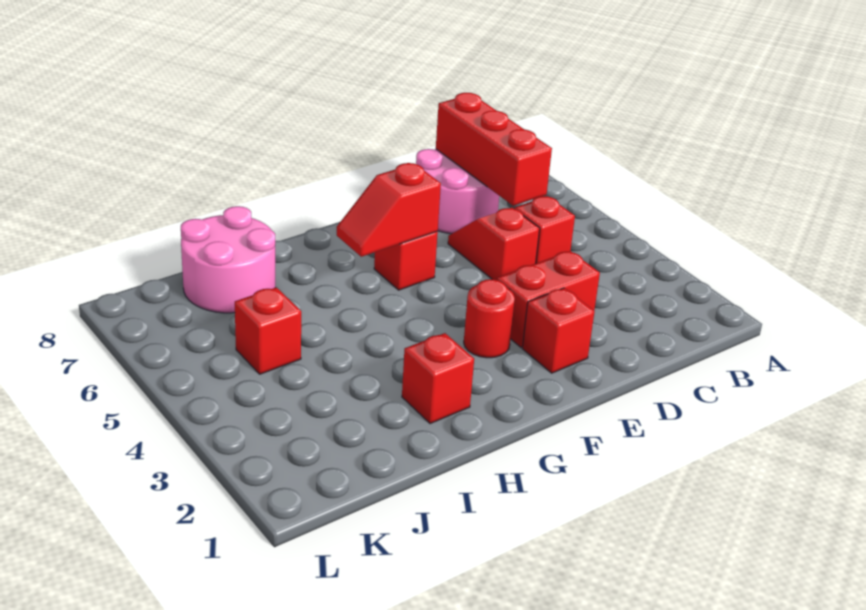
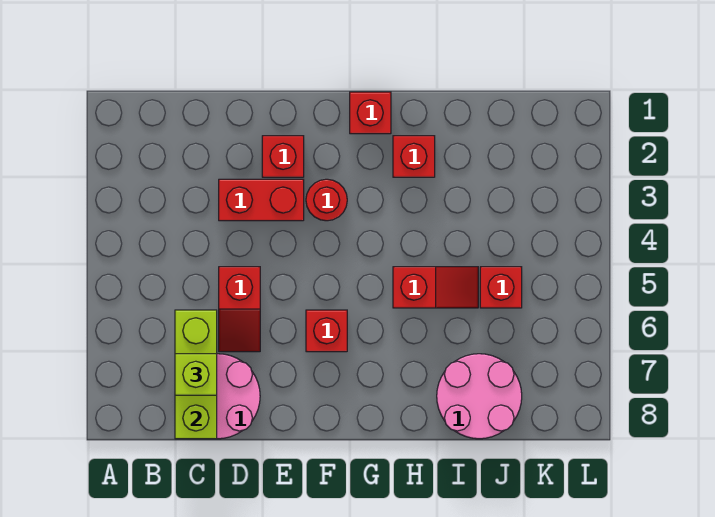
red brick C5 level 1 -> red brick G1 level 1
red brick C6:C8 level 2 -> lime brick C6:C8 level 2
none -> lime brick C7 level 3
red slope F6:G6 level 2 top F -> red slope H5:I5 level 1 top H

